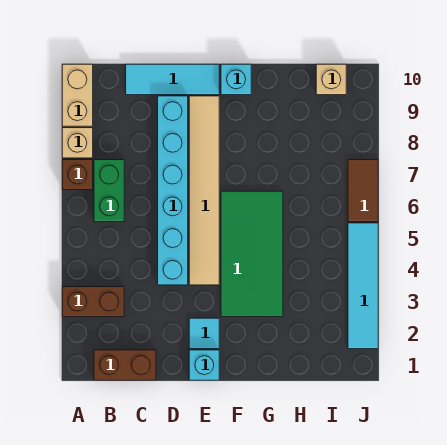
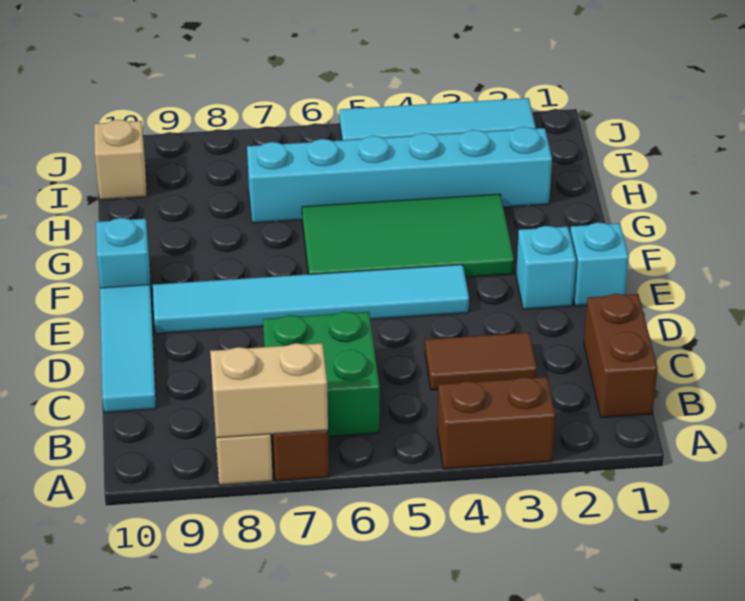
brown brick A3:B3 level 1 -> brown brick A3:A4 level 1
tan brick A9:A10 level 1 -> tan brick A7:A8 level 2
green brick B6:B7 level 1 -> green brick B6:C7 level 1
cyan brick D4:D9 level 1 -> cyan brick H2:H7 level 1
cyan tile E2 level 1 -> cyan brick E2 level 1
tan tile E4:E9 level 1 -> cyan tile E4:E9 level 1
brown tile J6:J7 level 1 -> brown tile C3:C4 level 1

